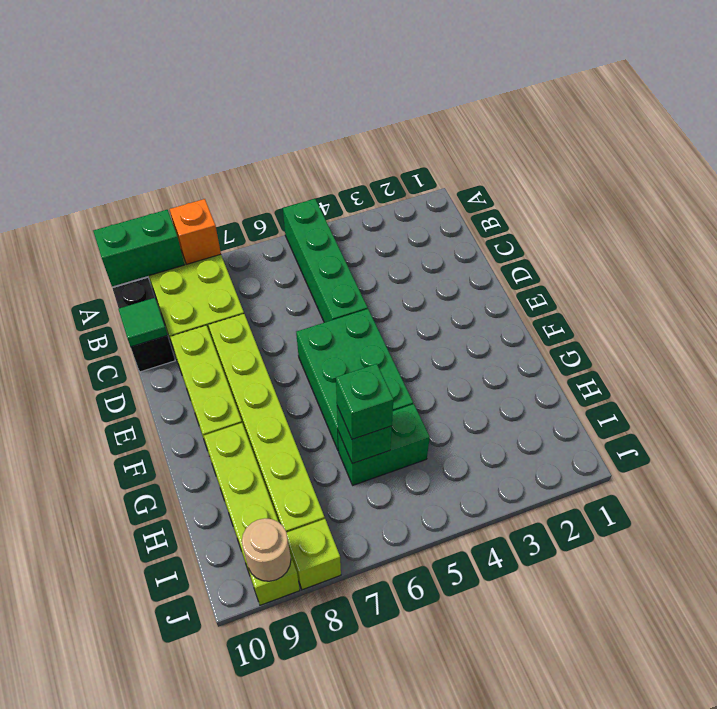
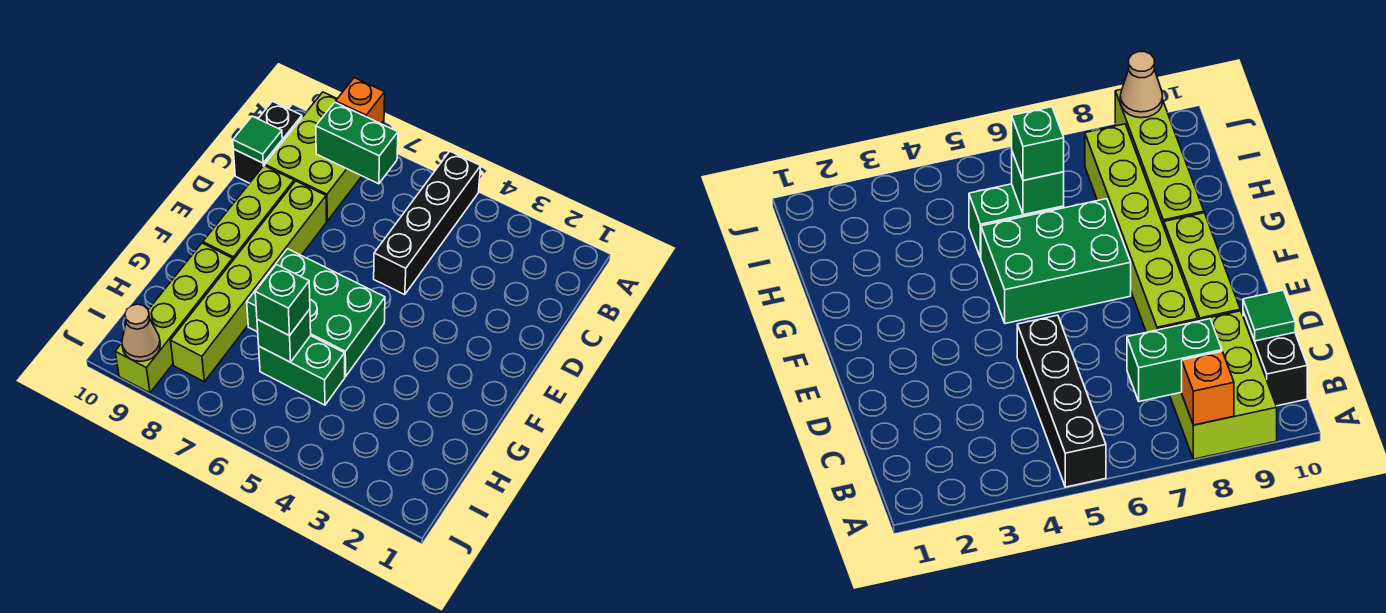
green brick A5:D5 level 1 -> black brick A5:D5 level 1
green brick A9:A10 level 2 -> green brick B7:B8 level 2
green brick E5:G6 level 1 -> green brick F5:G7 level 1
lime brick J8 level 1 -> none
tan round brick J9 level 2 -> tan cone J9 level 2

